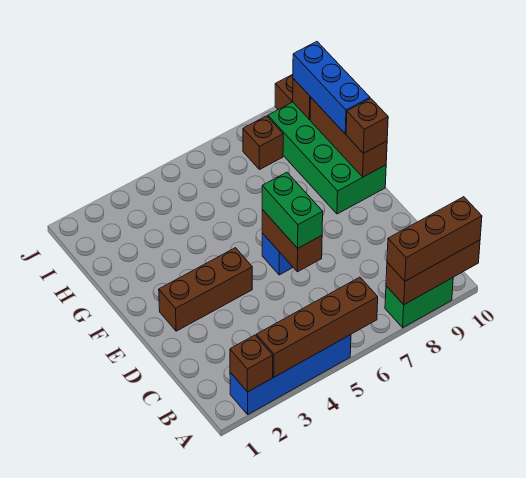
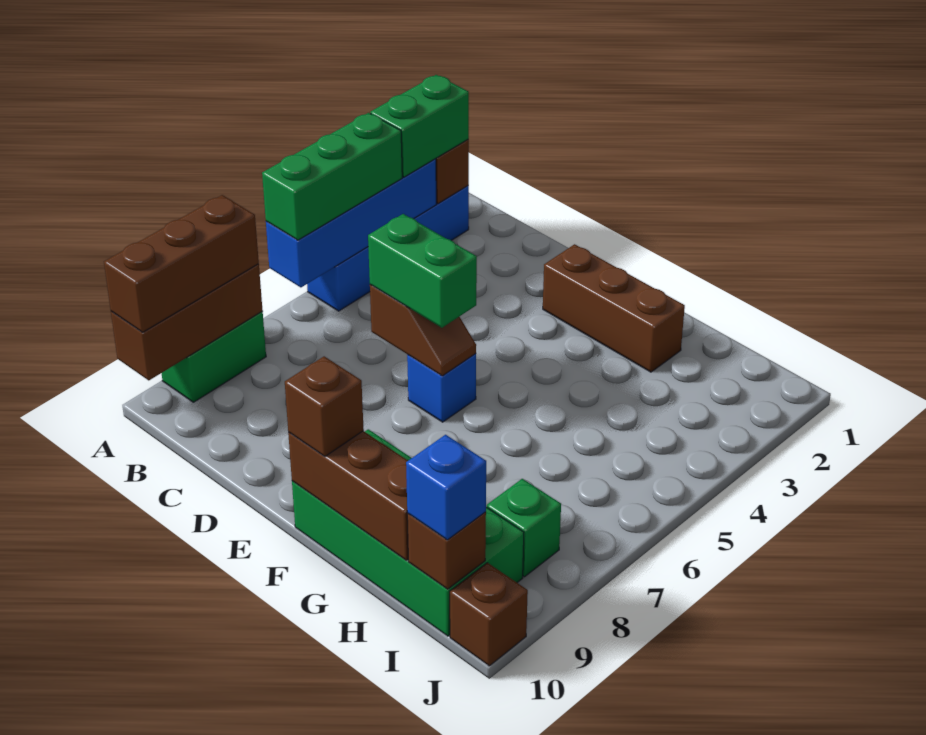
none -> green brick A2:A3 level 3
brown brick A3:A6 level 2 -> blue brick A3:A6 level 2
none -> green brick A4:A6 level 3
brown brick D6:E6 level 2 -> brown slope D6:E6 level 2 top D
brown brick E2:E4 level 1 -> brown brick E2:G2 level 1
blue brick G10:I10 level 3 -> blue brick I10 level 3
brown brick I8 level 1 -> green brick I8 level 1

